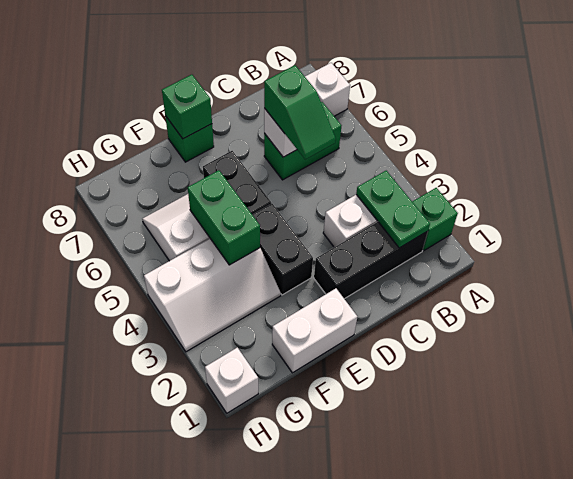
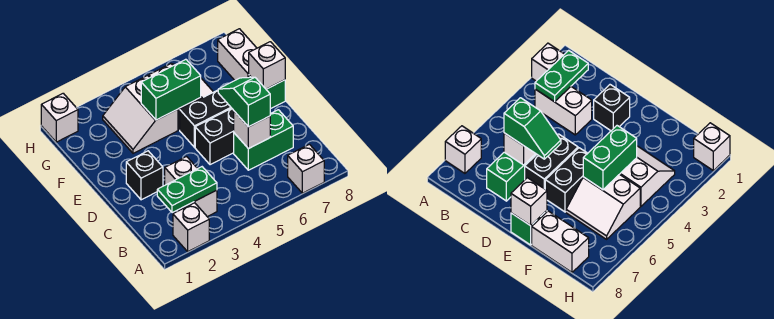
green brick A2 level 1 -> white brick A2 level 1
black brick B2:D2 level 1 -> black brick D2 level 1
green brick B6:C6 level 1 -> green brick C6:C7 level 1
green slope C5:C6 level 3 top 6 -> green slope C6:D6 level 3 top C
white brick E1:F1 level 1 -> white brick F8:G8 level 1
black brick E3:E4 level 1 -> black brick D5:D6 level 1
green brick E8 level 2 -> white brick E8 level 2
white slope F3:H4 level 1 top 4 -> white slope F3:G4 level 1 top 4

